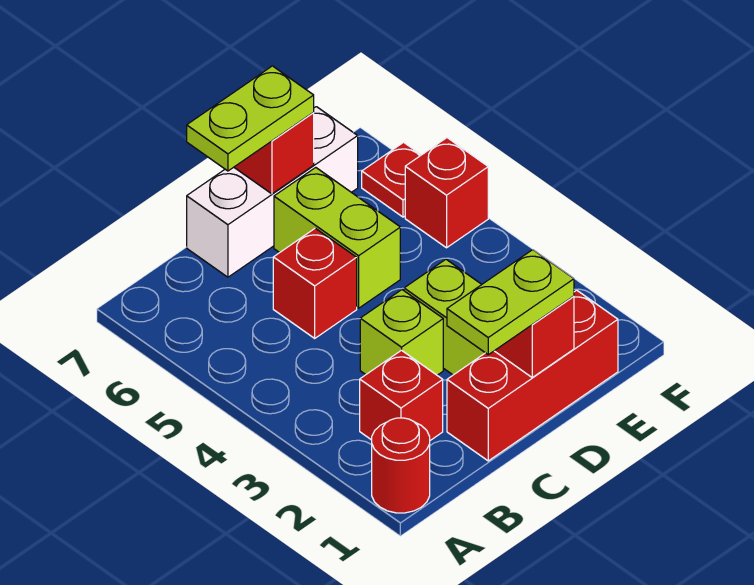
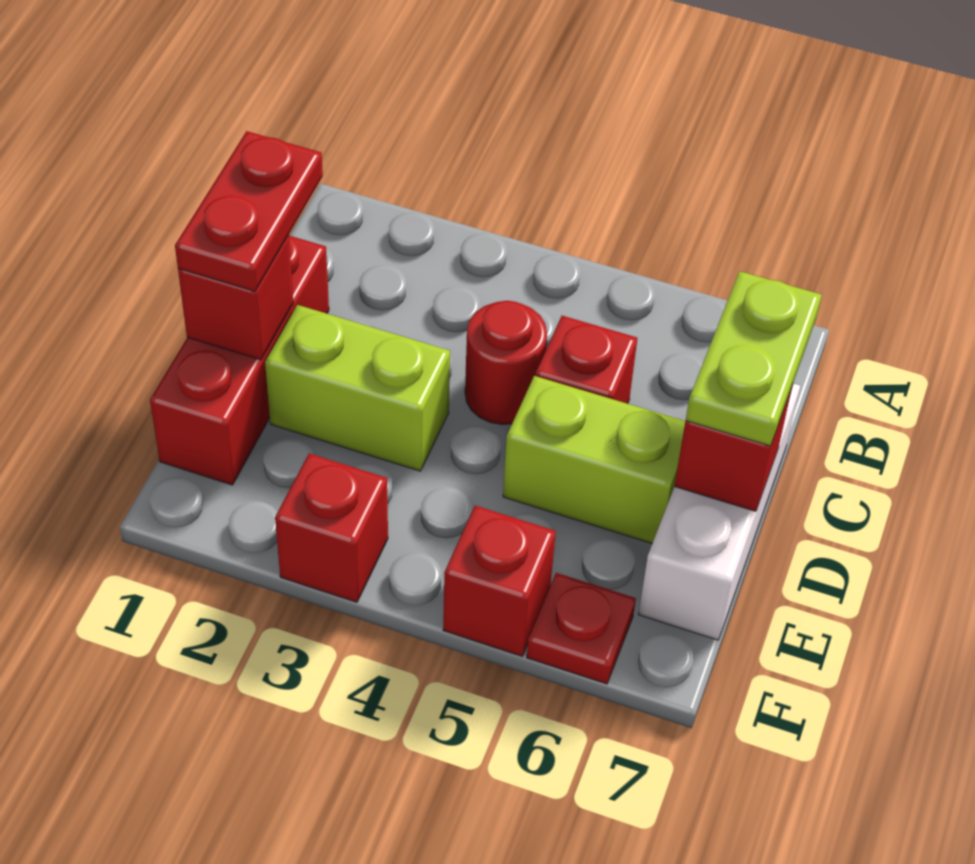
red round brick A1 level 1 -> red round brick C4 level 1
red brick B2 level 1 -> red brick F3 level 1
lime plate C1:D1 level 3 -> red plate C1:D1 level 3
lime brick C3 level 1 -> none

